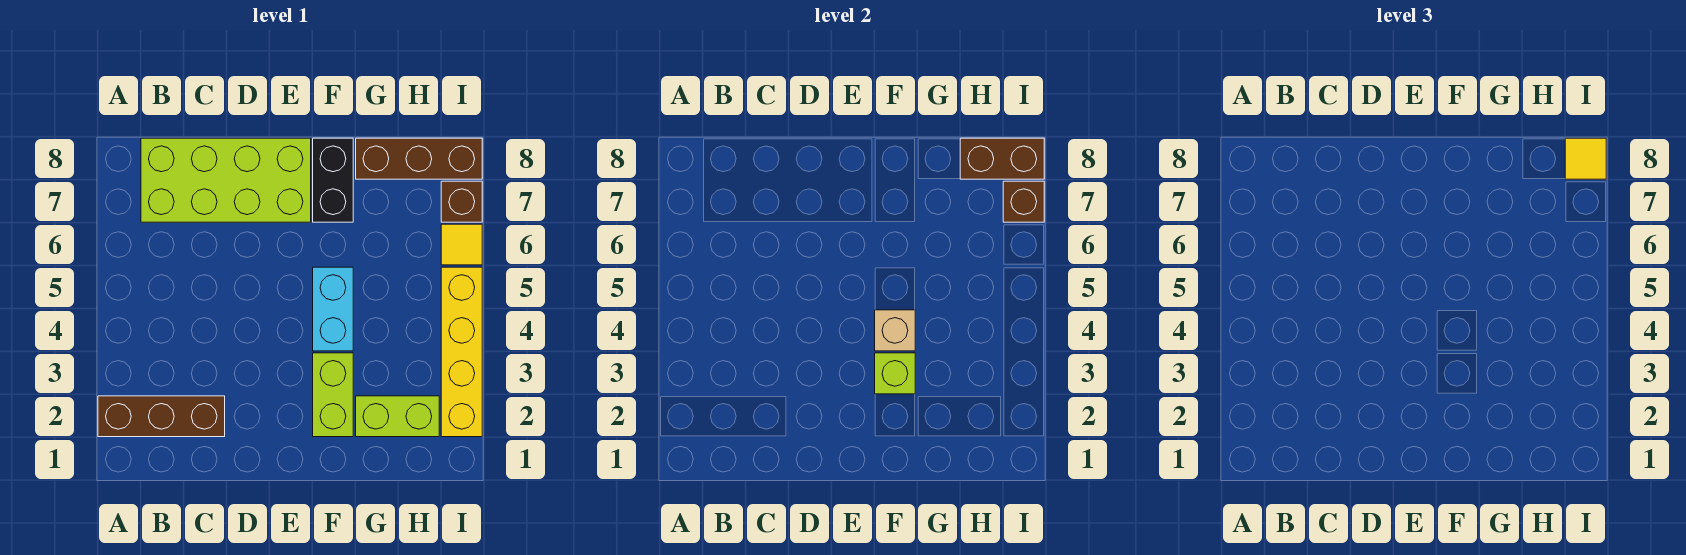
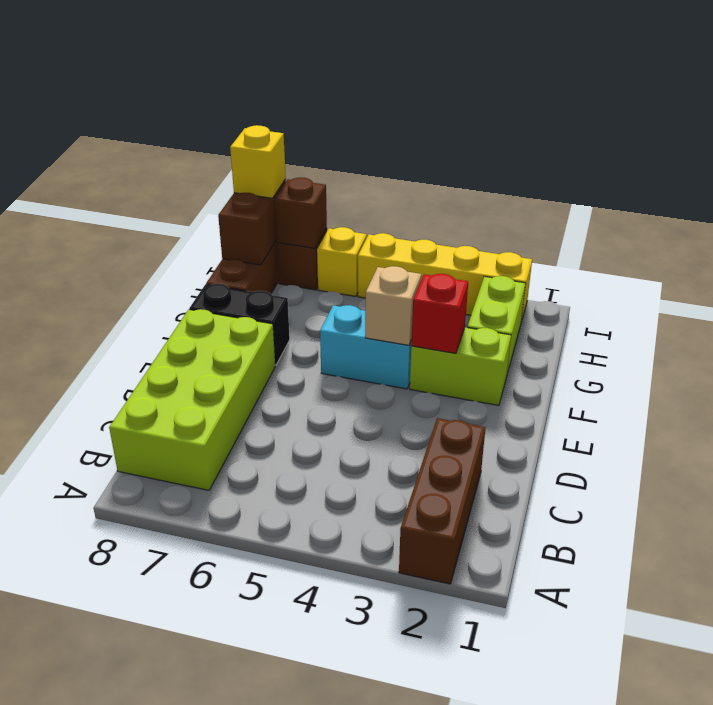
lime brick F3 level 2 -> red brick F3 level 2
yellow tile I6 level 1 -> yellow brick I6 level 1
yellow tile I8 level 3 -> yellow brick I8 level 3

